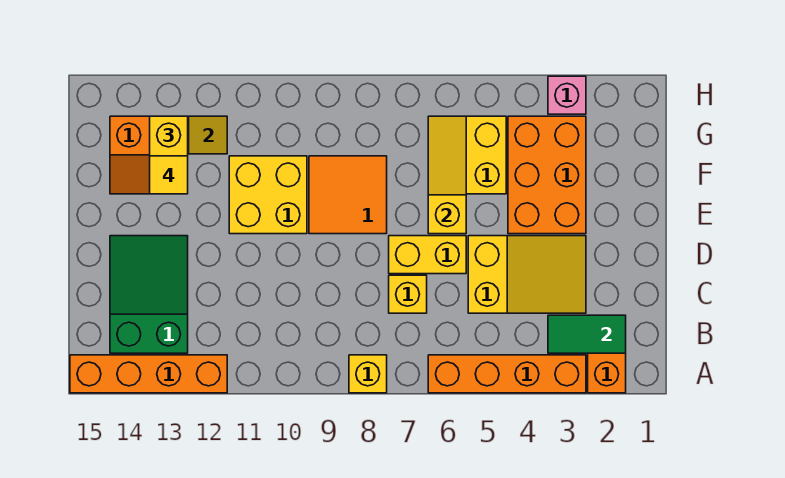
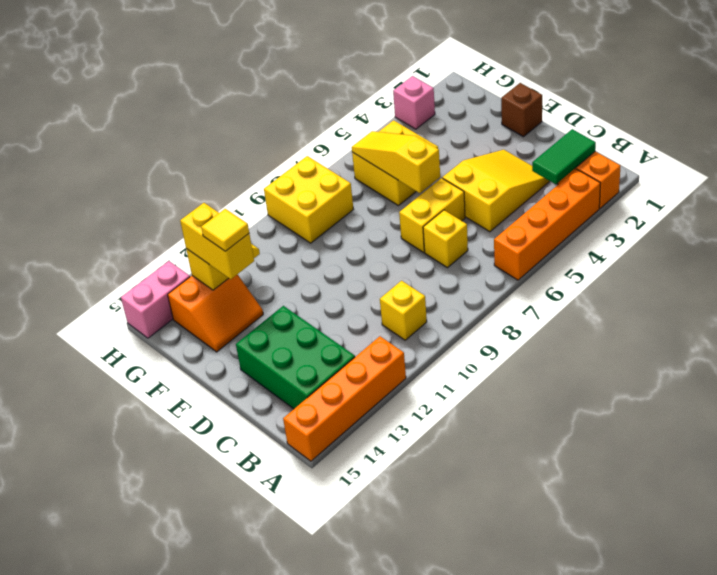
yellow brick A8 level 1 -> yellow brick B10 level 1
green slope B13:D14 level 1 top B -> green brick B13:D14 level 1
none -> brown brick E1 level 1
orange brick E3:G4 level 1 -> none
orange tile E8:F9 level 1 -> none
yellow brick E10:F11 level 1 -> yellow brick G8:H9 level 1
none -> pink brick H14:H15 level 1

